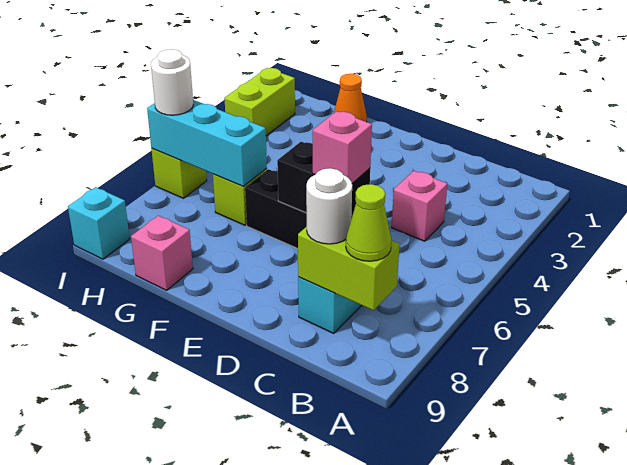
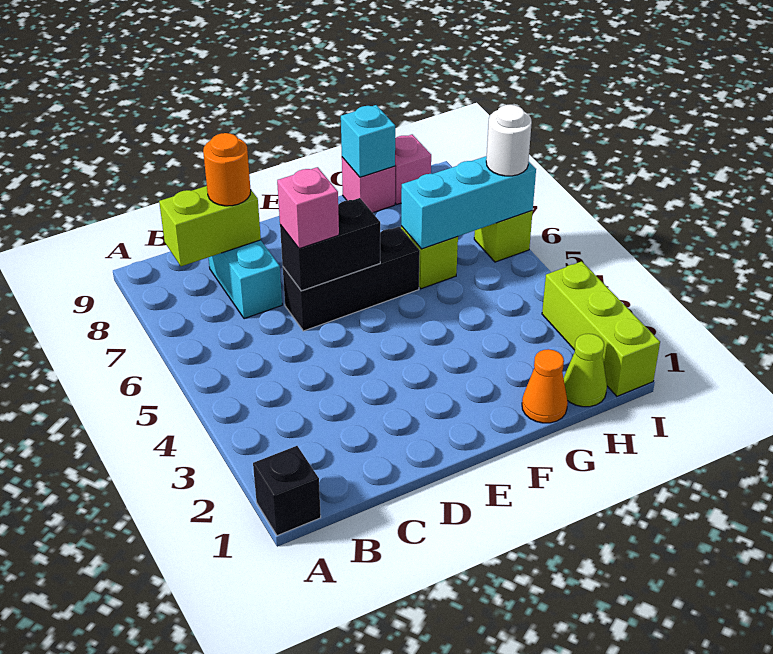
none -> black brick A1 level 1
lime cone B8 level 3 -> lime cone H1 level 1
pink brick C4 level 1 -> pink brick H9 level 1
white round brick C8 level 3 -> orange round brick C8 level 3
lime brick I2:I3 level 1 -> lime brick I1:I3 level 1
cyan brick I9 level 1 -> cyan brick G9 level 2

